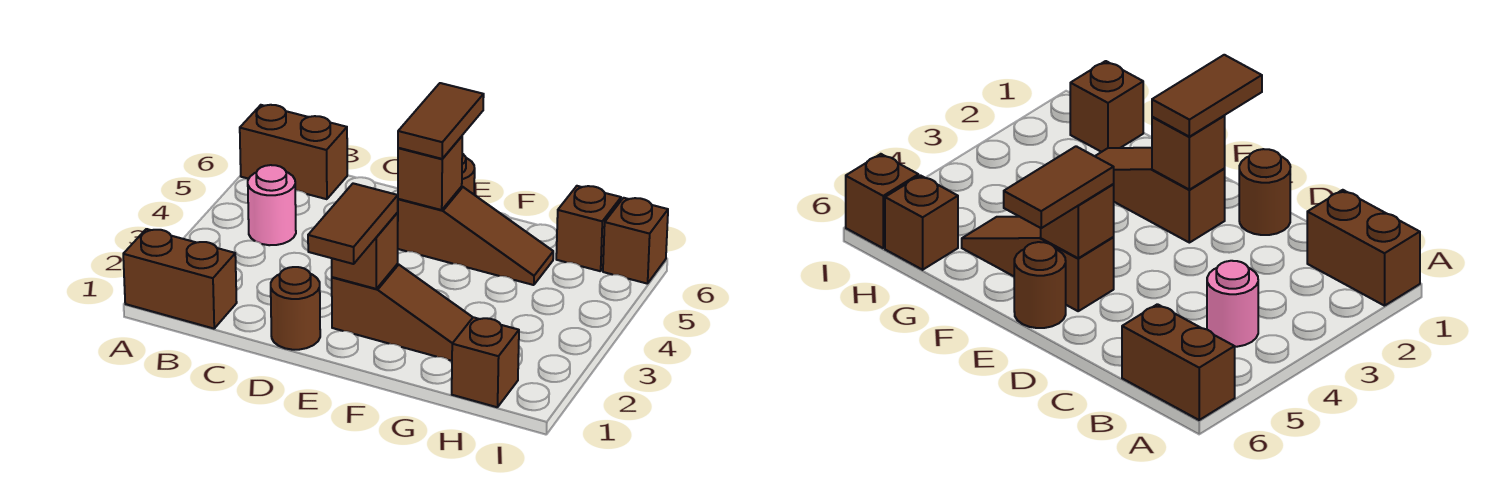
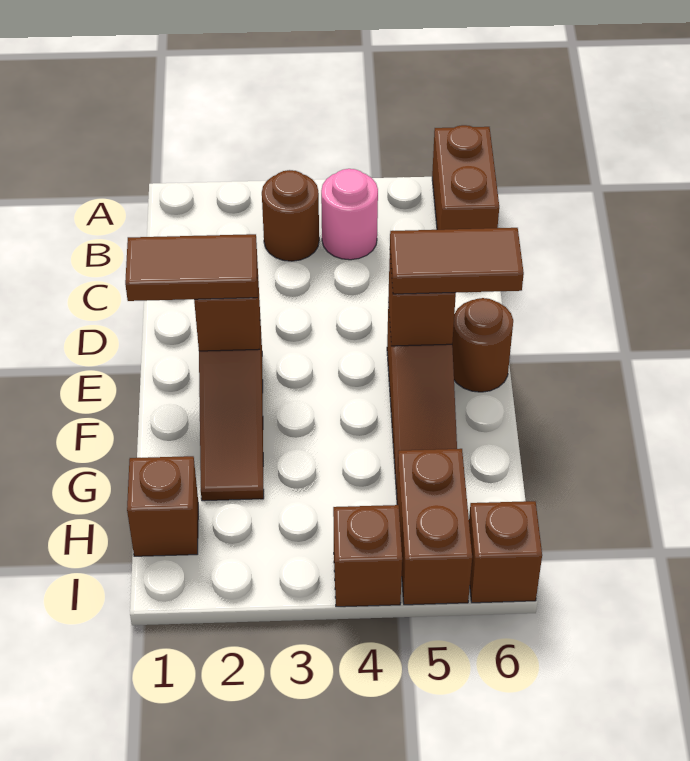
brown brick A1:B1 level 1 -> brown brick H5:I5 level 1
brown round brick D1 level 1 -> brown round brick B3 level 1
brown brick H6 level 1 -> brown brick I4 level 1

